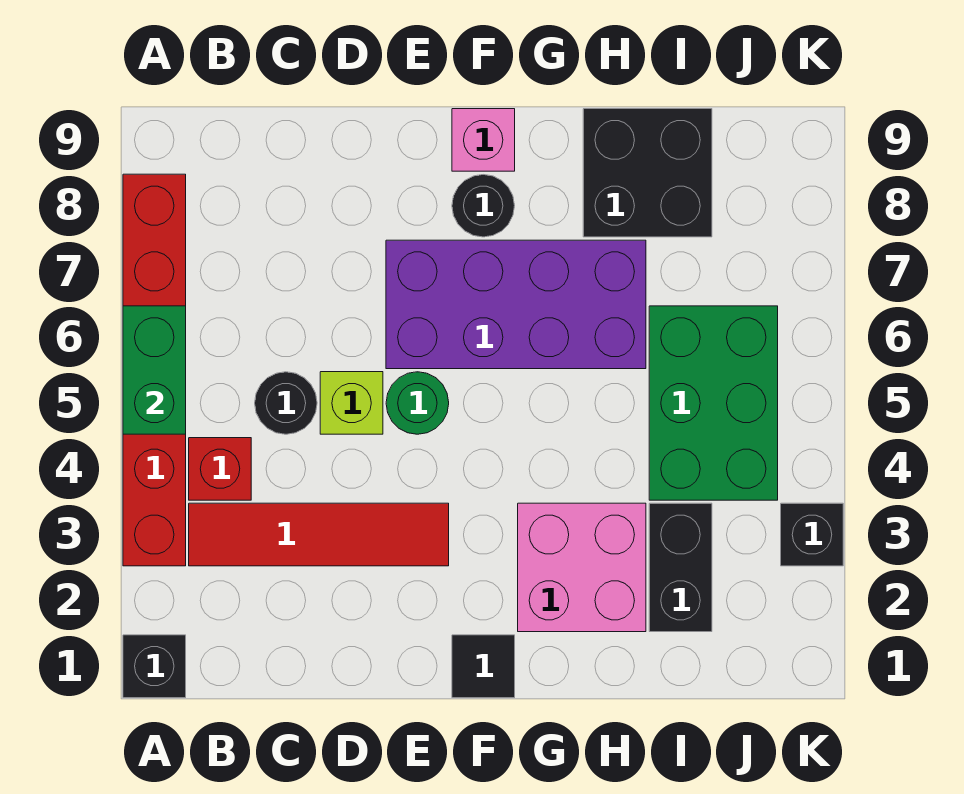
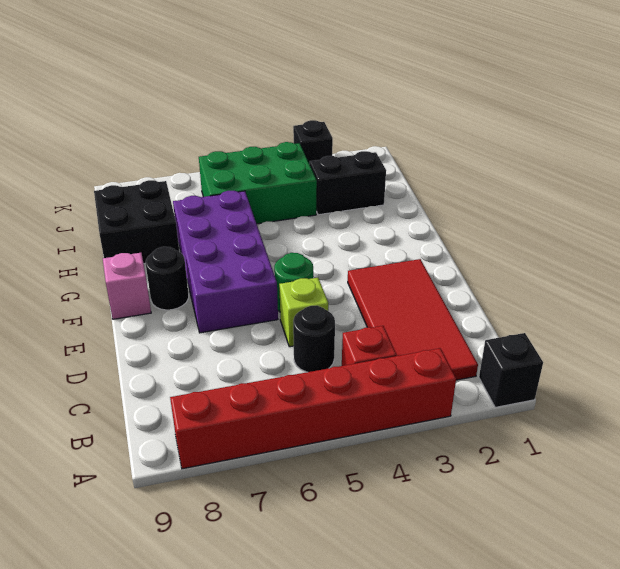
green brick A5:A6 level 2 -> none
red tile B3:E3 level 1 -> red tile B2:E3 level 1
black tile F1 level 1 -> none
pink brick G2:H3 level 1 -> none

